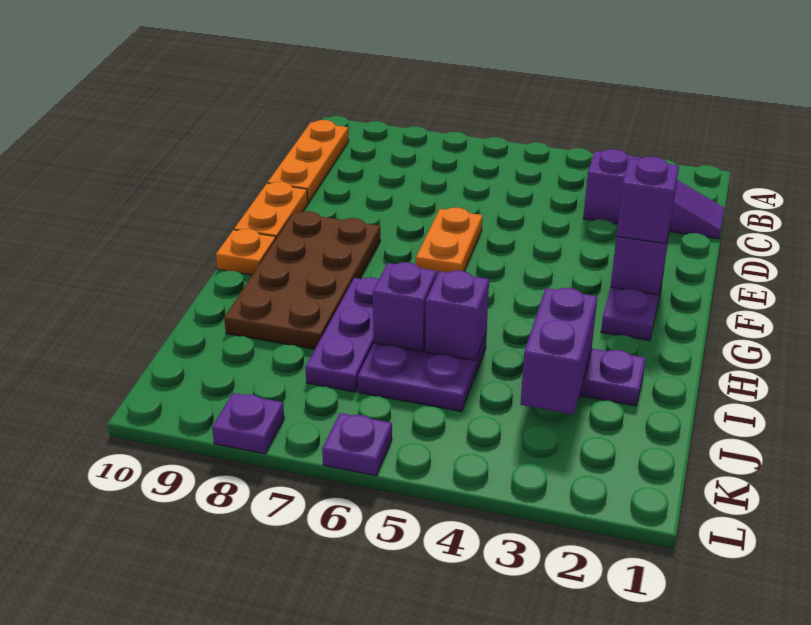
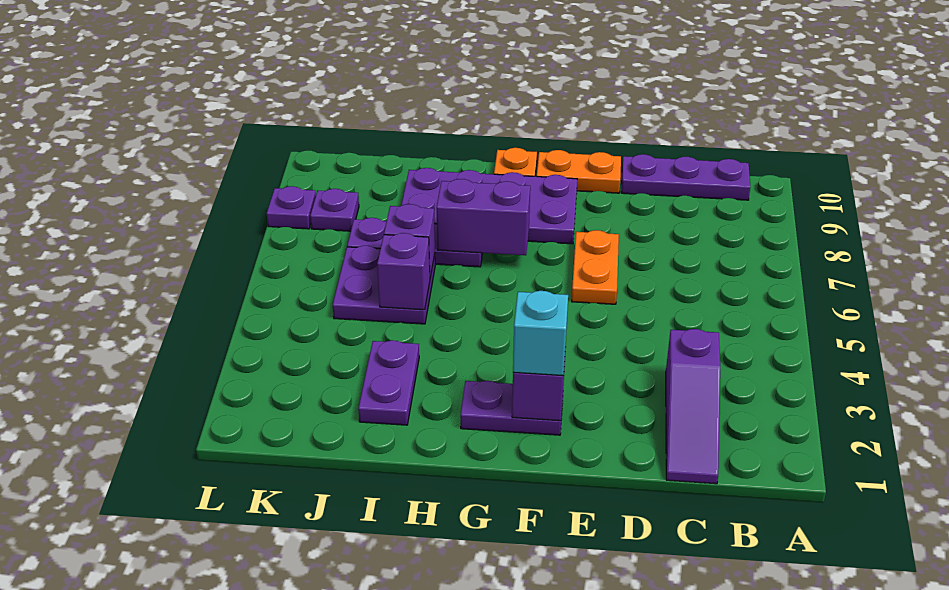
orange plate B10:D10 level 1 -> purple plate B10:D10 level 1
orange plate E6:F6 level 1 -> orange plate E6:E7 level 1
purple brick F2 level 3 -> cyan brick F2 level 3
brown plate F8:I9 level 1 -> purple plate F8:I9 level 1
purple brick I3:J3 level 2 -> purple brick G7:H7 level 2
purple plate L6 level 1 -> purple plate K8 level 1

